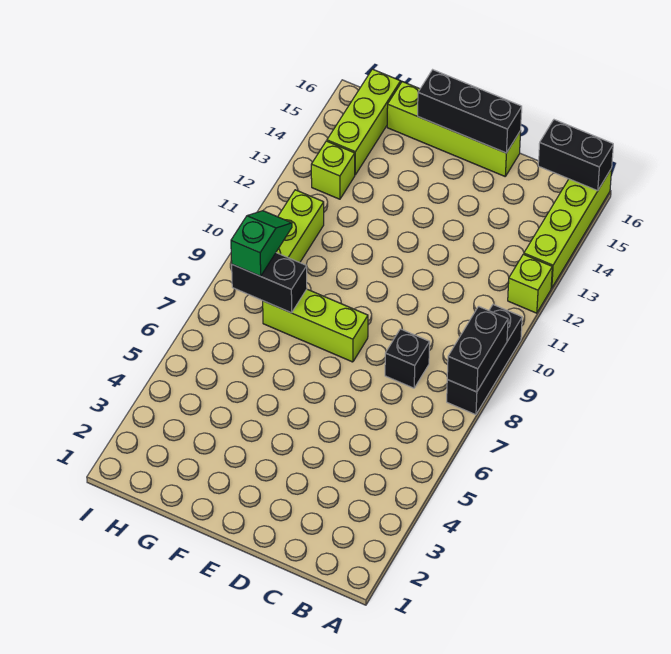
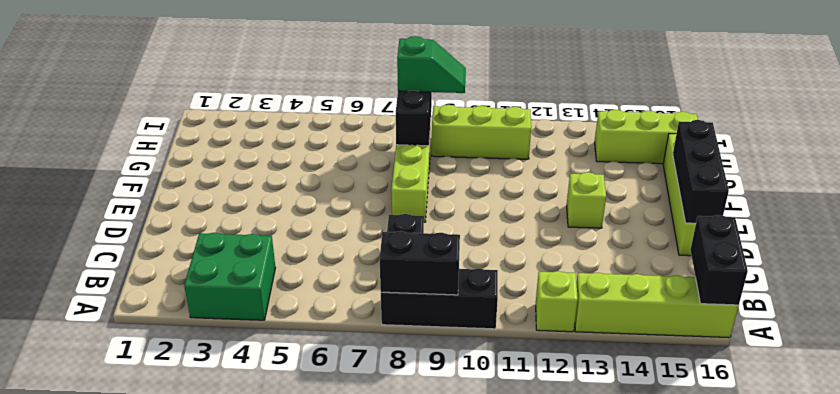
none -> green brick A3:B4 level 1
lime brick H13 level 1 -> lime brick E13 level 1

